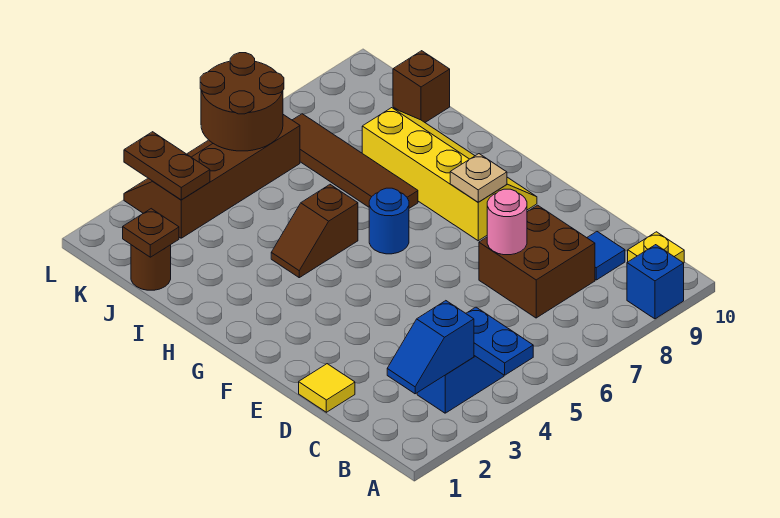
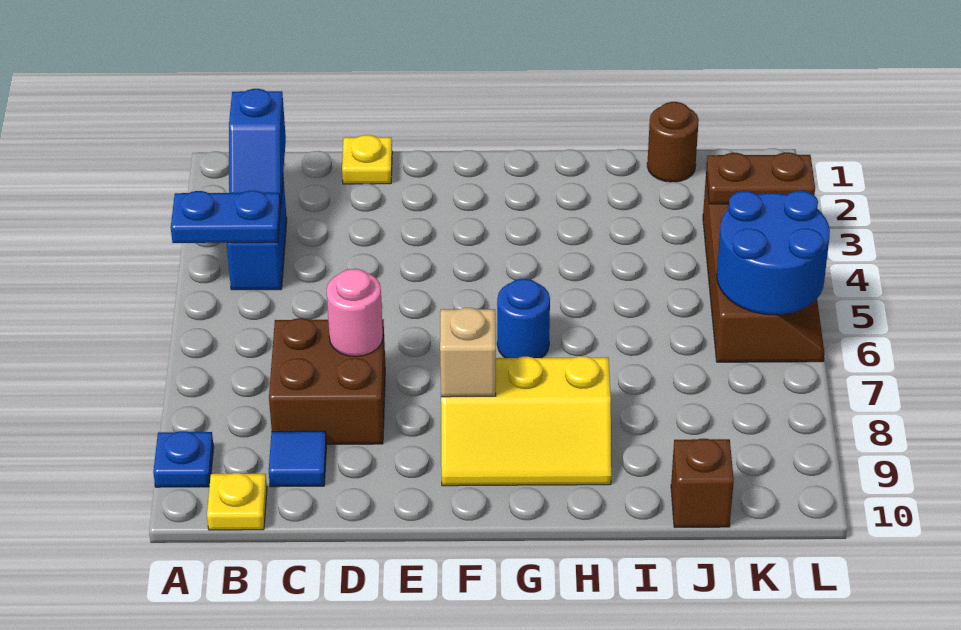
blue brick A9 level 1 -> blue plate A9 level 1
blue slope B2:B3 level 2 top 3 -> blue slope B2:B3 level 2 top 2
yellow tile D1 level 1 -> yellow plate D1 level 1
yellow slope F8:I9 level 1 top 8 -> yellow slope F8:H9 level 1 top 8
tan plate F8 level 2 -> tan brick F8 level 2
brown slope H4:H5 level 1 top 5 -> none
brown tile H7:K7 level 1 -> none
brown plate J1 level 2 -> none
brown round brick K5:L6 level 2 -> blue round brick K5:L6 level 2

